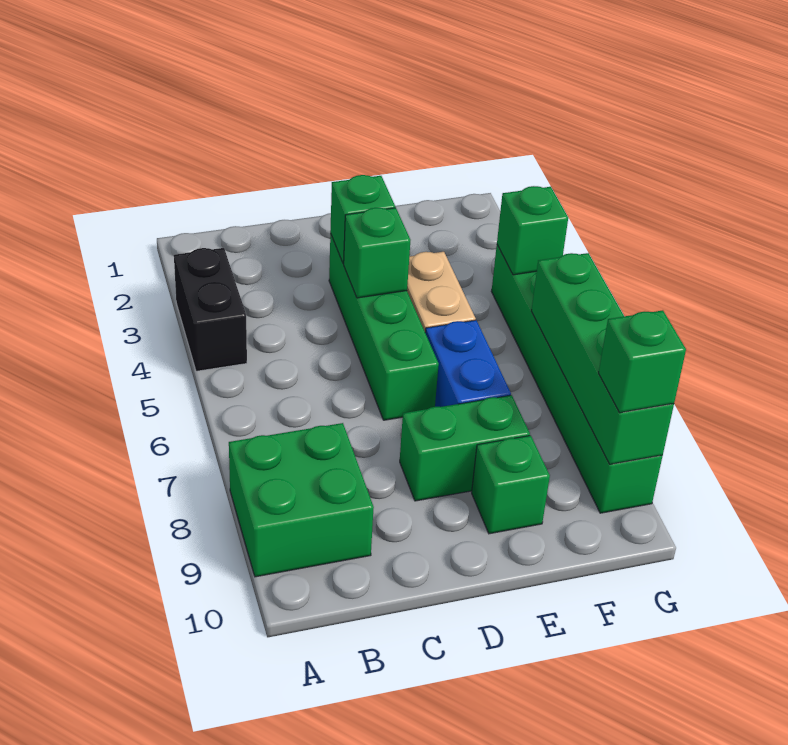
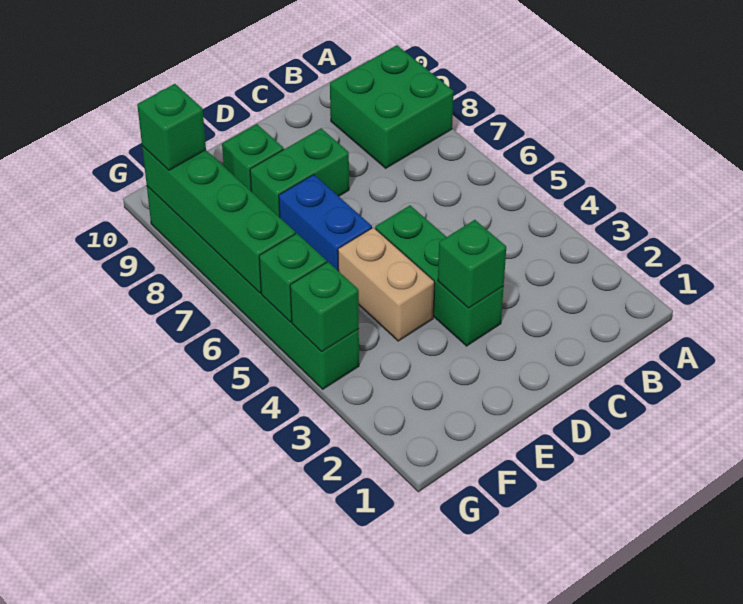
black brick A3:A4 level 1 -> none
green brick D3:D6 level 1 -> green brick D3:D5 level 1
green brick D4 level 2 -> green brick G5 level 2

